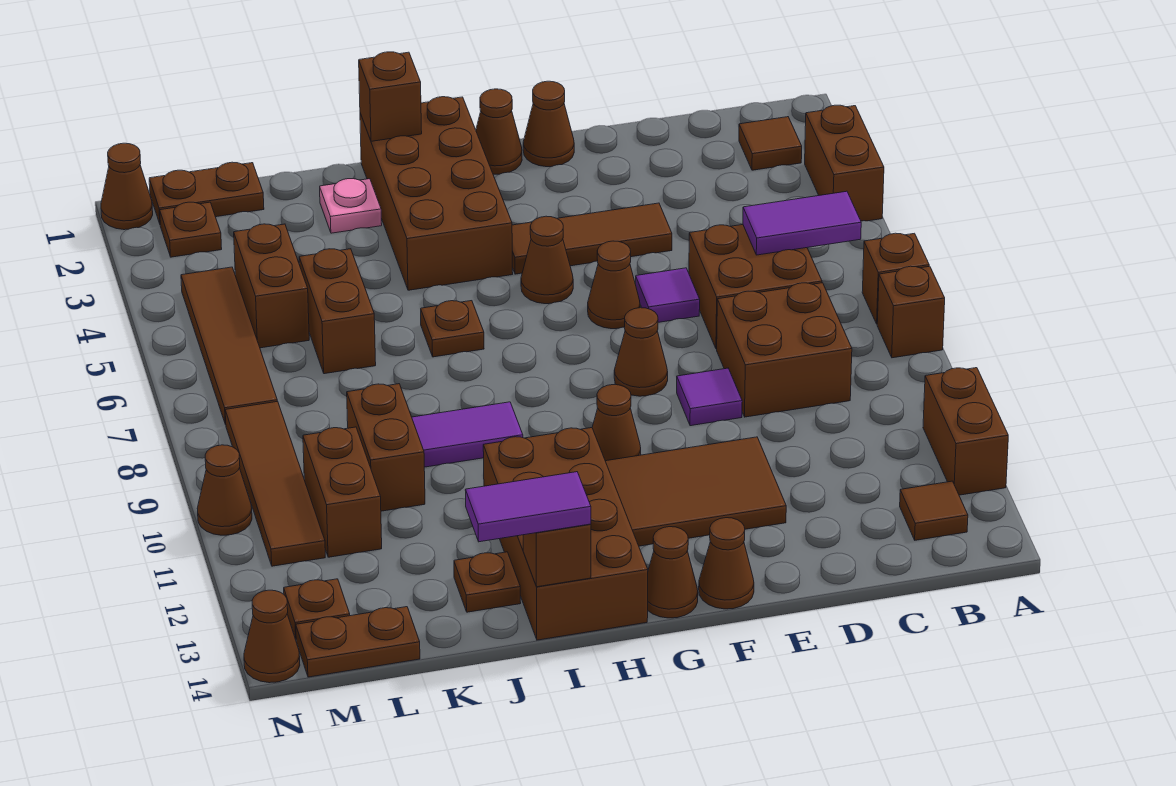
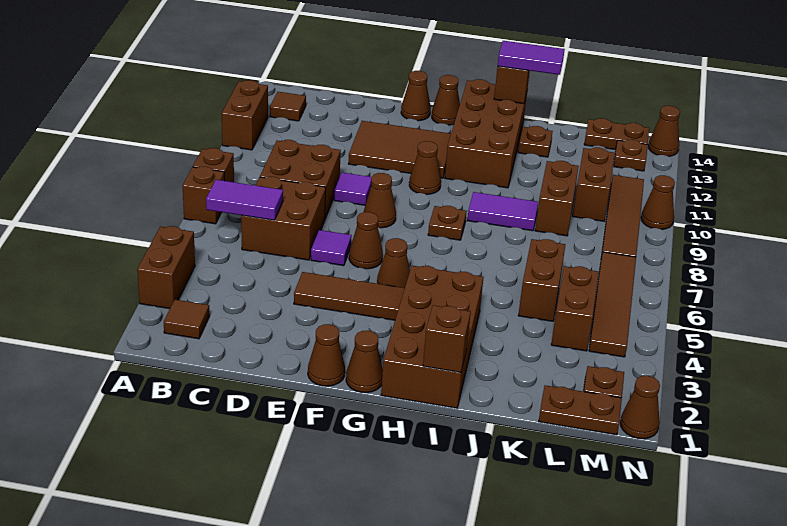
brown plate I6 level 1 -> brown plate H8 level 1
pink plate J2 level 1 -> none

